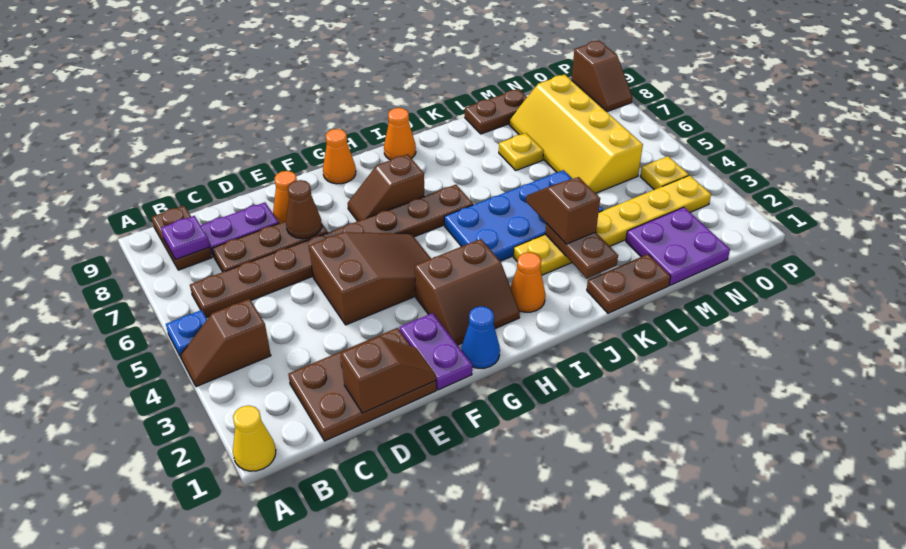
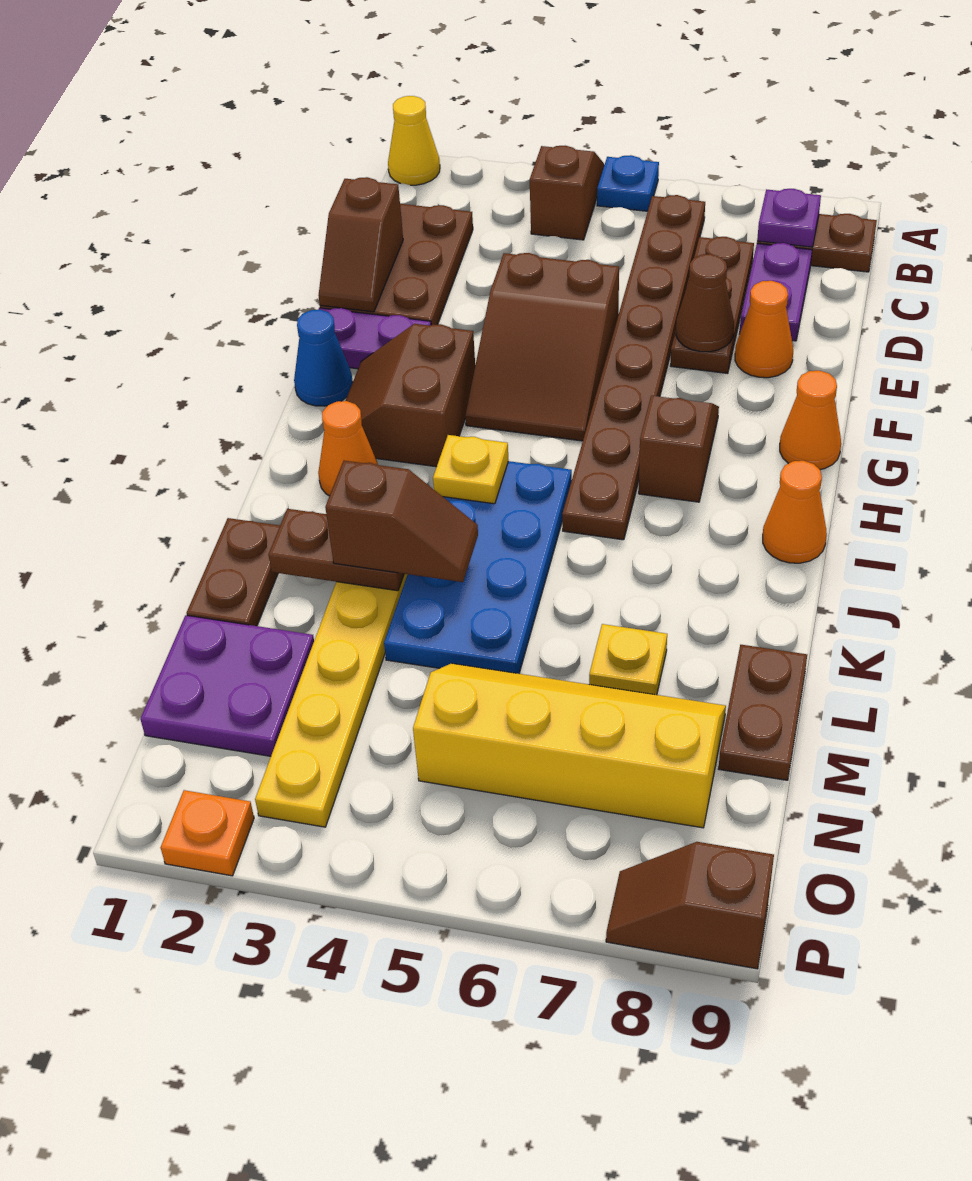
yellow plate O4 level 1 -> yellow plate I4 level 2
none -> orange plate P2 level 1

